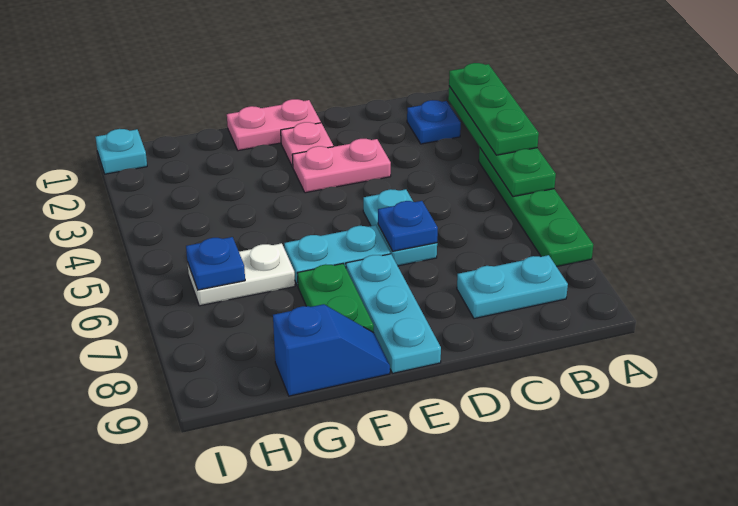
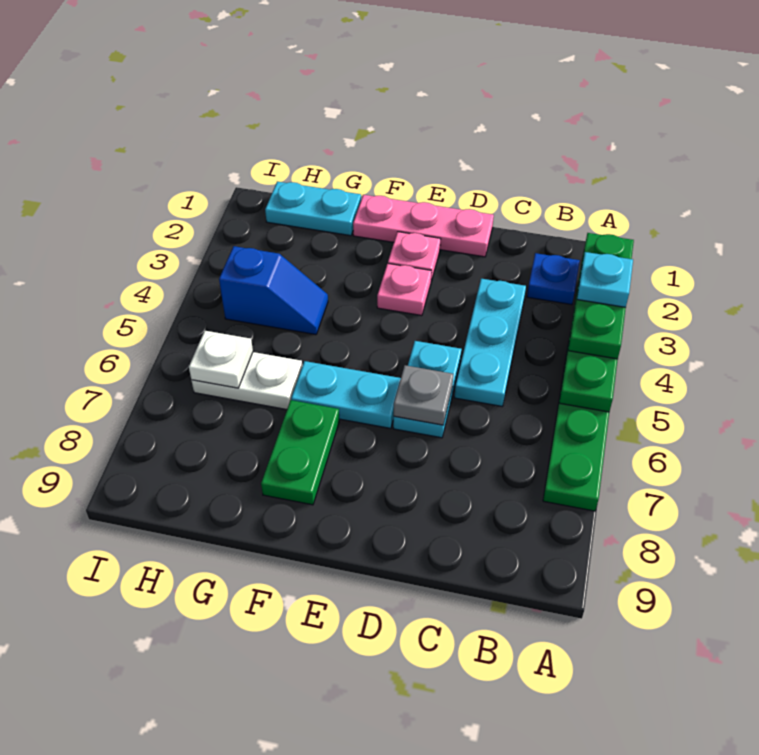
cyan plate B8:C8 level 1 -> cyan plate G1:H1 level 1
pink plate D3:E3 level 1 -> pink plate E3 level 1
blue plate D6 level 2 -> grey plate D6 level 2
pink plate E1:F1 level 1 -> pink plate D1:F1 level 1
cyan plate E7:E9 level 1 -> cyan plate C3:C5 level 1
blue slope F9:G9 level 1 top G -> blue slope G4:H4 level 1 top H
blue plate H6 level 2 -> white plate H6 level 2
cyan plate I1 level 1 -> cyan plate A3 level 4

